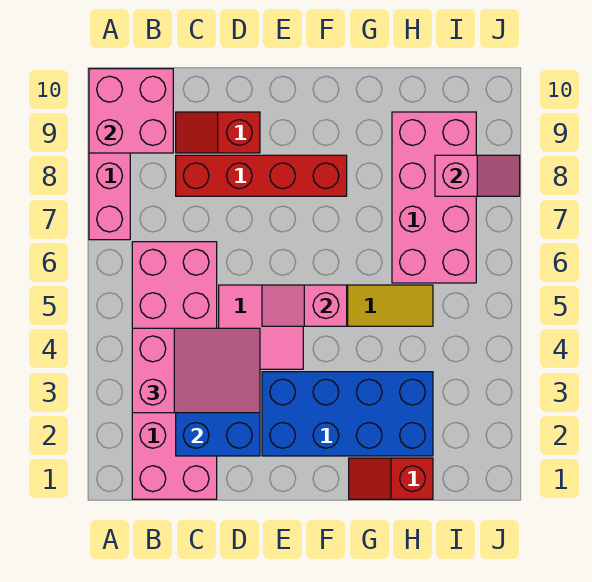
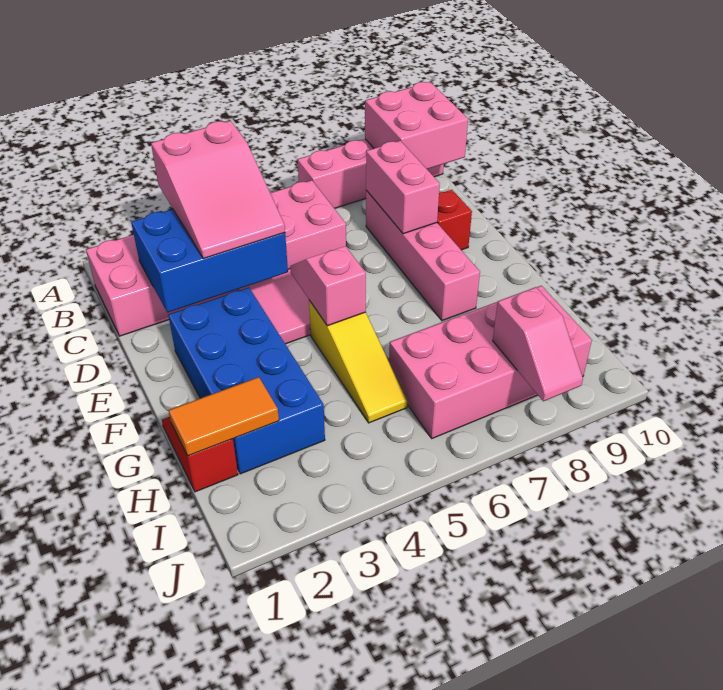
red brick C8:F8 level 1 -> pink brick C8:F8 level 1
none -> pink brick C8:D8 level 2
none -> orange tile H1:H2 level 2

